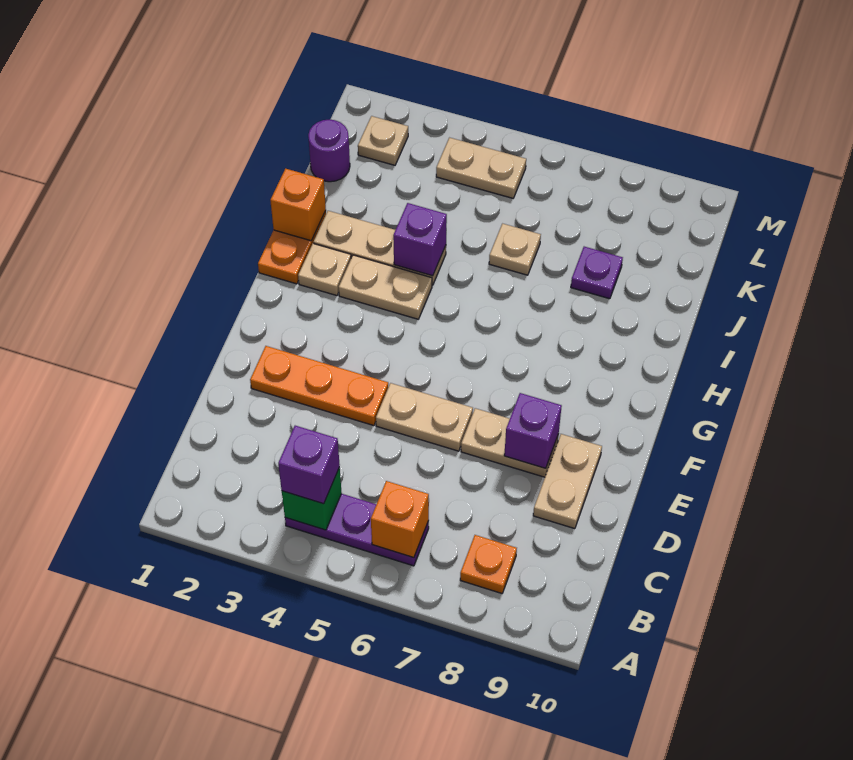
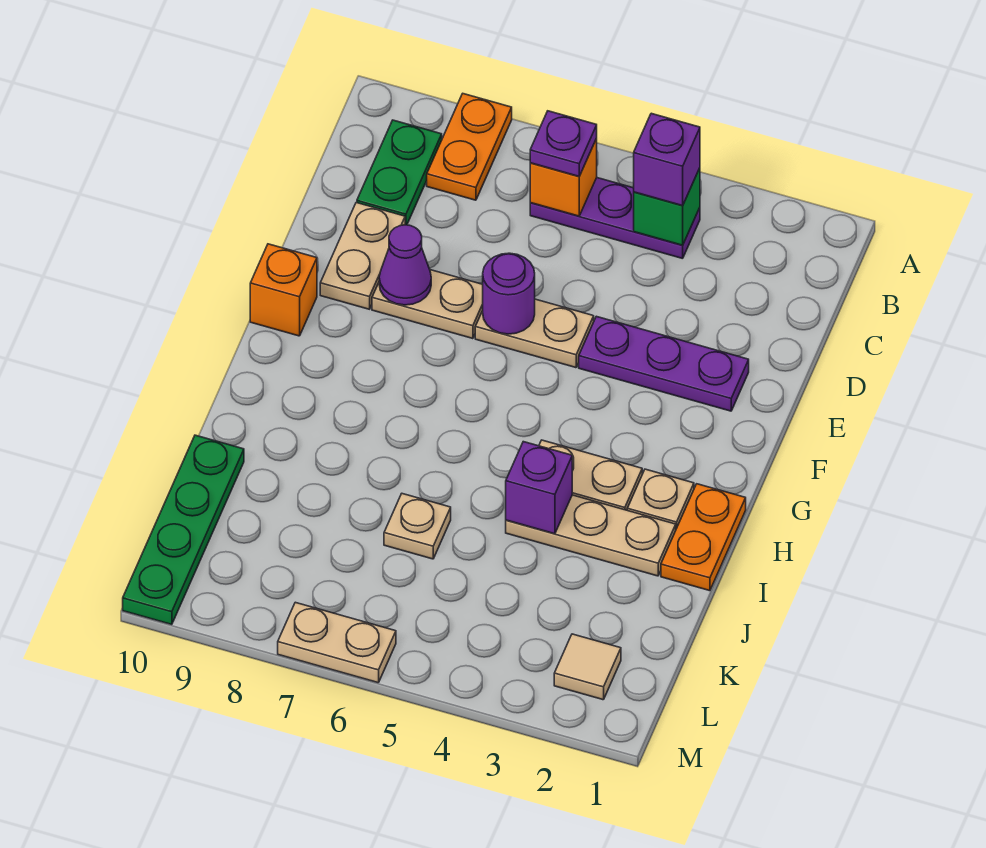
orange plate B8 level 1 -> orange plate A8:B8 level 1
none -> green plate B9:C9 level 1
orange plate E2:E4 level 1 -> purple plate E2:E4 level 1
purple brick E8 level 2 -> purple cone E8 level 2
orange brick I1 level 2 -> orange brick F10 level 1
purple plate J8 level 1 -> purple plate B6 level 3
none -> green plate J10:M10 level 1
purple round brick K1 level 1 -> purple round brick E6 level 2
tan plate L2 level 1 -> tan tile L2 level 1
tan plate L4:L5 level 1 -> tan plate M6:M7 level 1

